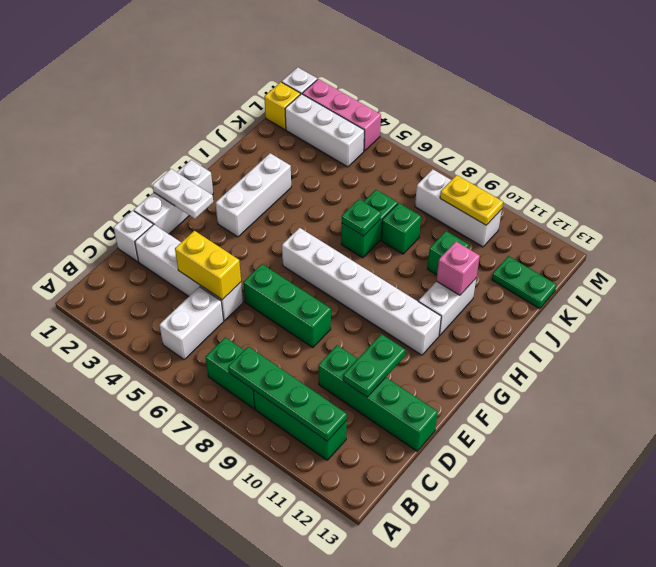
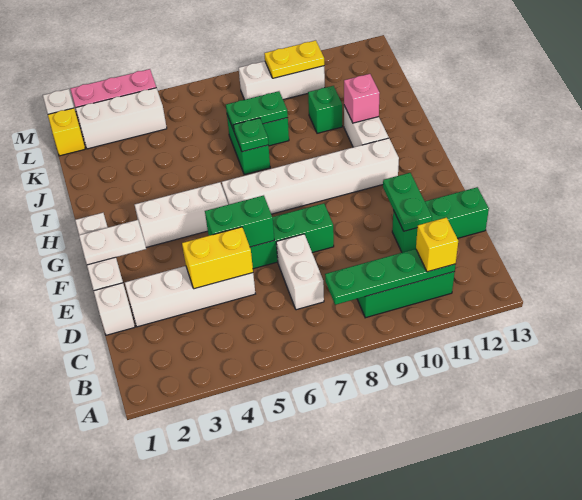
white brick B5:C5 level 1 -> white brick C7:D7 level 1
green brick B7:B8 level 1 -> green brick E5:E6 level 2
none -> yellow brick B11 level 3
green brick D10:D13 level 1 -> green brick D11:D13 level 1
white brick G3:I3 level 1 -> white brick G3:G5 level 1
green plate K12:K13 level 1 -> green plate J7:J8 level 2

